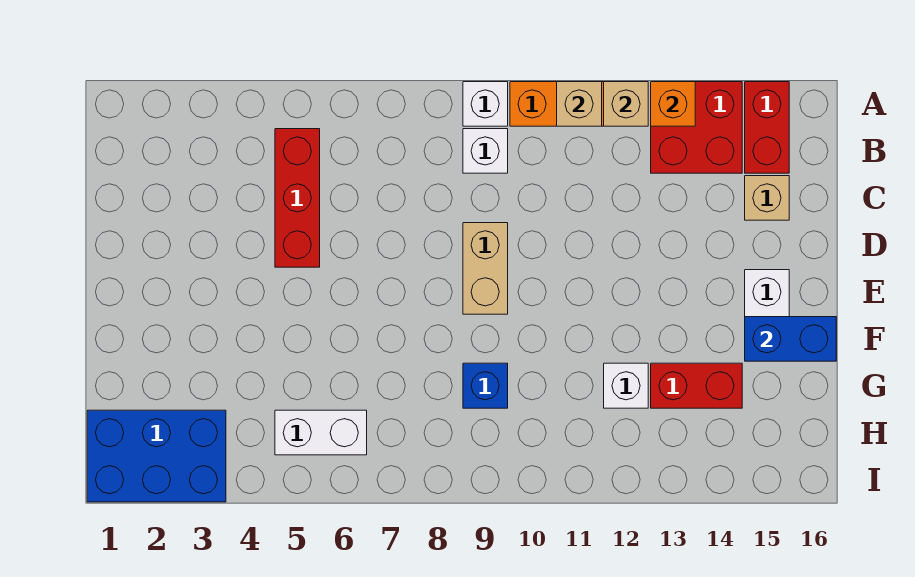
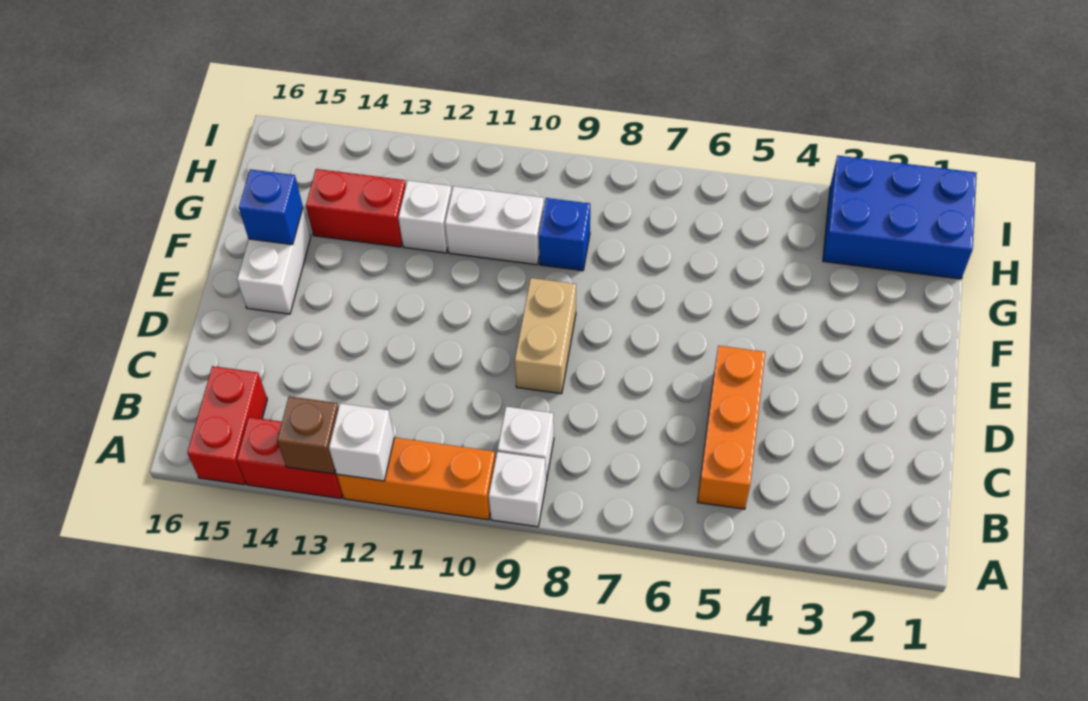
tan brick A11 level 2 -> none
tan brick A12 level 2 -> white brick A12 level 2
red brick A13:B14 level 1 -> red brick A13:A14 level 1
orange brick A13 level 2 -> brown brick A13 level 2
red brick B5:D5 level 1 -> orange brick B5:D5 level 1
tan brick C15 level 1 -> none
blue brick F15:F16 level 2 -> blue brick F15 level 2
white brick H5:H6 level 1 -> white brick G10:G11 level 1

